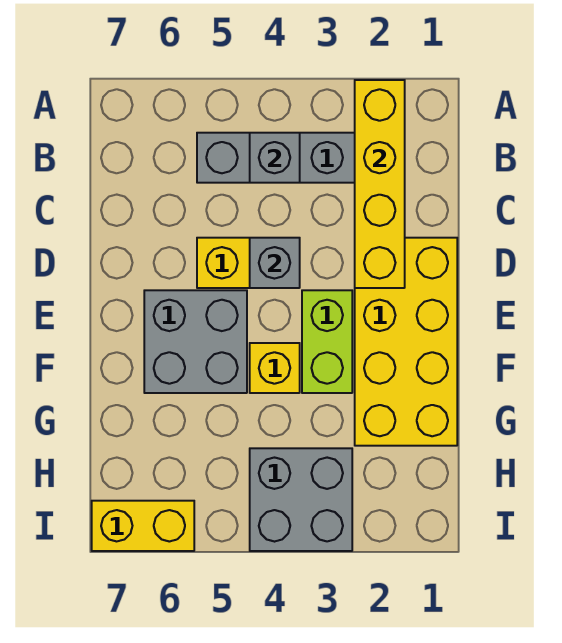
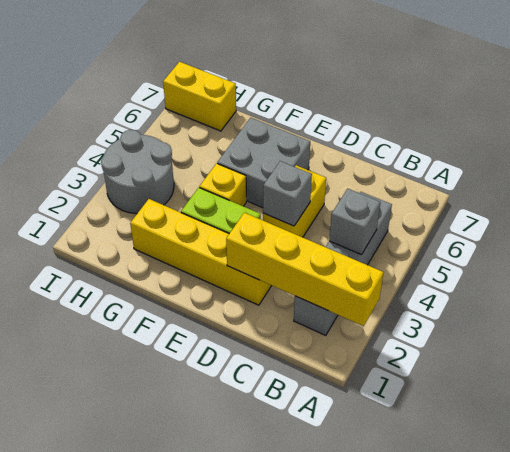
yellow brick D1:G2 level 1 -> yellow brick D2:G2 level 1
grey brick H3:I4 level 1 -> grey round brick H3:I4 level 1
yellow brick I6:I7 level 1 -> yellow brick H7:I7 level 1

